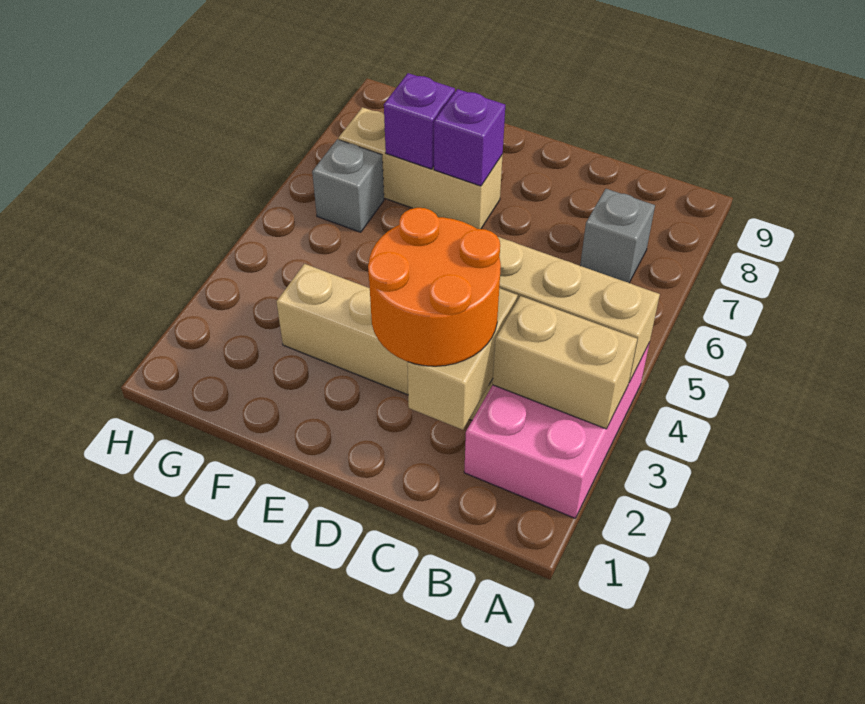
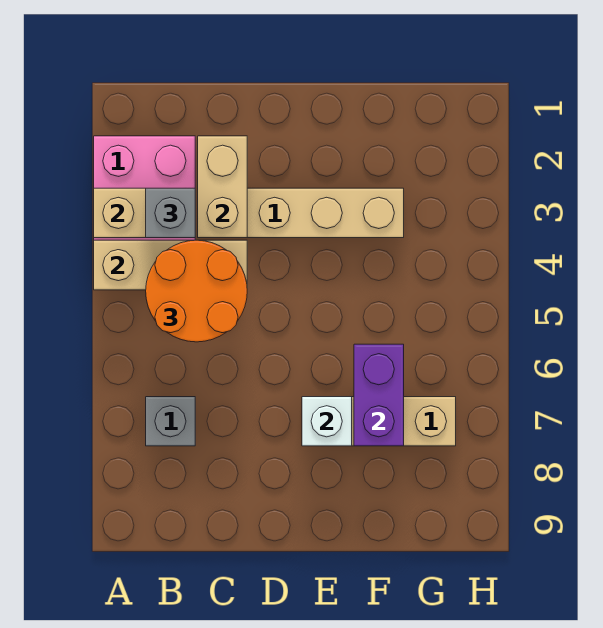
orange round brick C2:D3 level 3 -> orange round brick B4:C5 level 3
purple brick E7 level 2 -> white brick E7 level 2
purple brick F7 level 2 -> purple brick F6:F7 level 2
grey brick G6 level 1 -> grey brick B3 level 3

